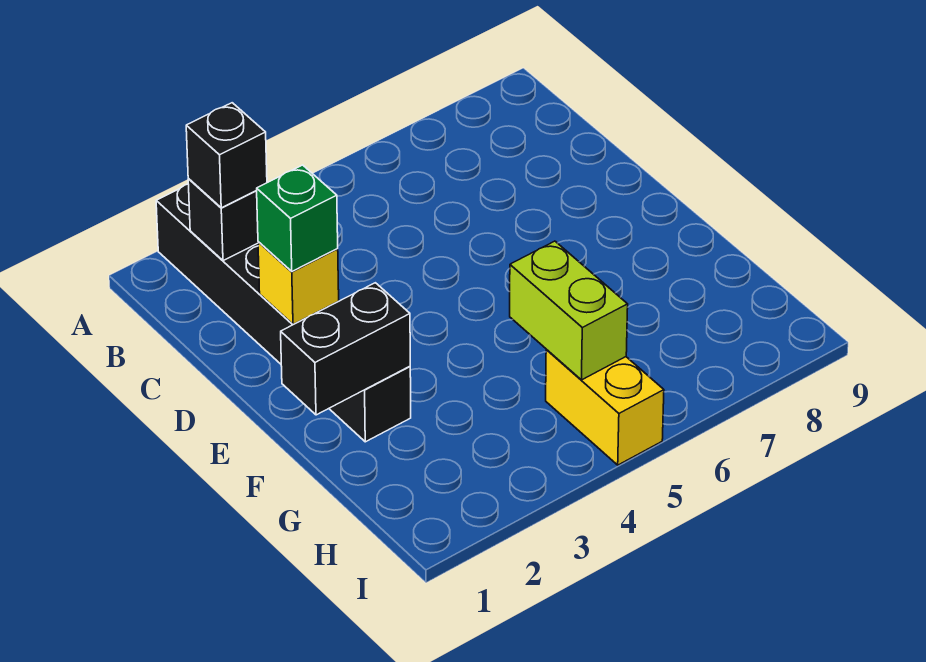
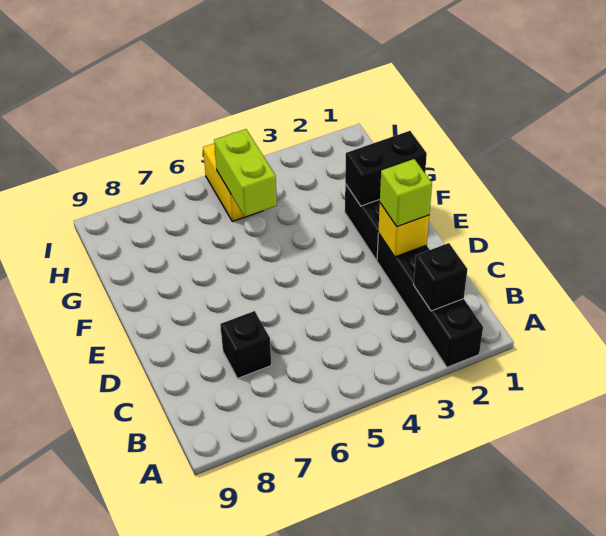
black brick B2 level 3 -> black brick C7 level 1
green brick D2 level 3 -> lime brick D2 level 3

